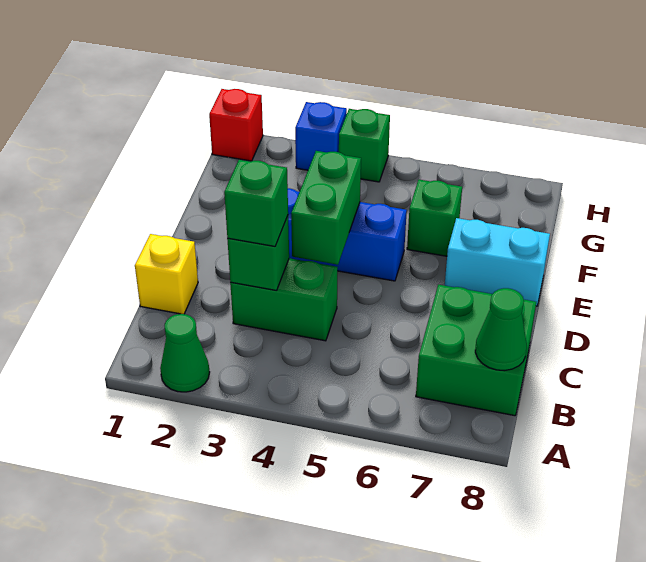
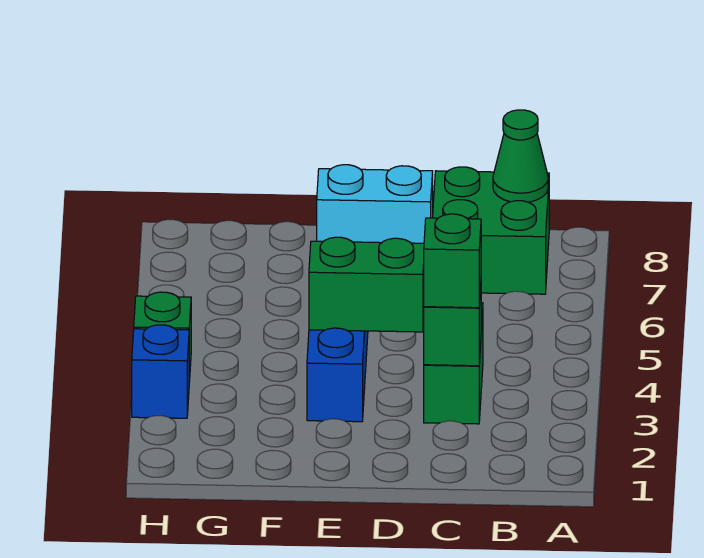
green cone A2 level 1 -> none
yellow brick C1 level 1 -> none
cyan brick E7:E8 level 1 -> cyan brick D8:E8 level 1
green brick F6 level 1 -> none
red brick H1 level 1 -> none

